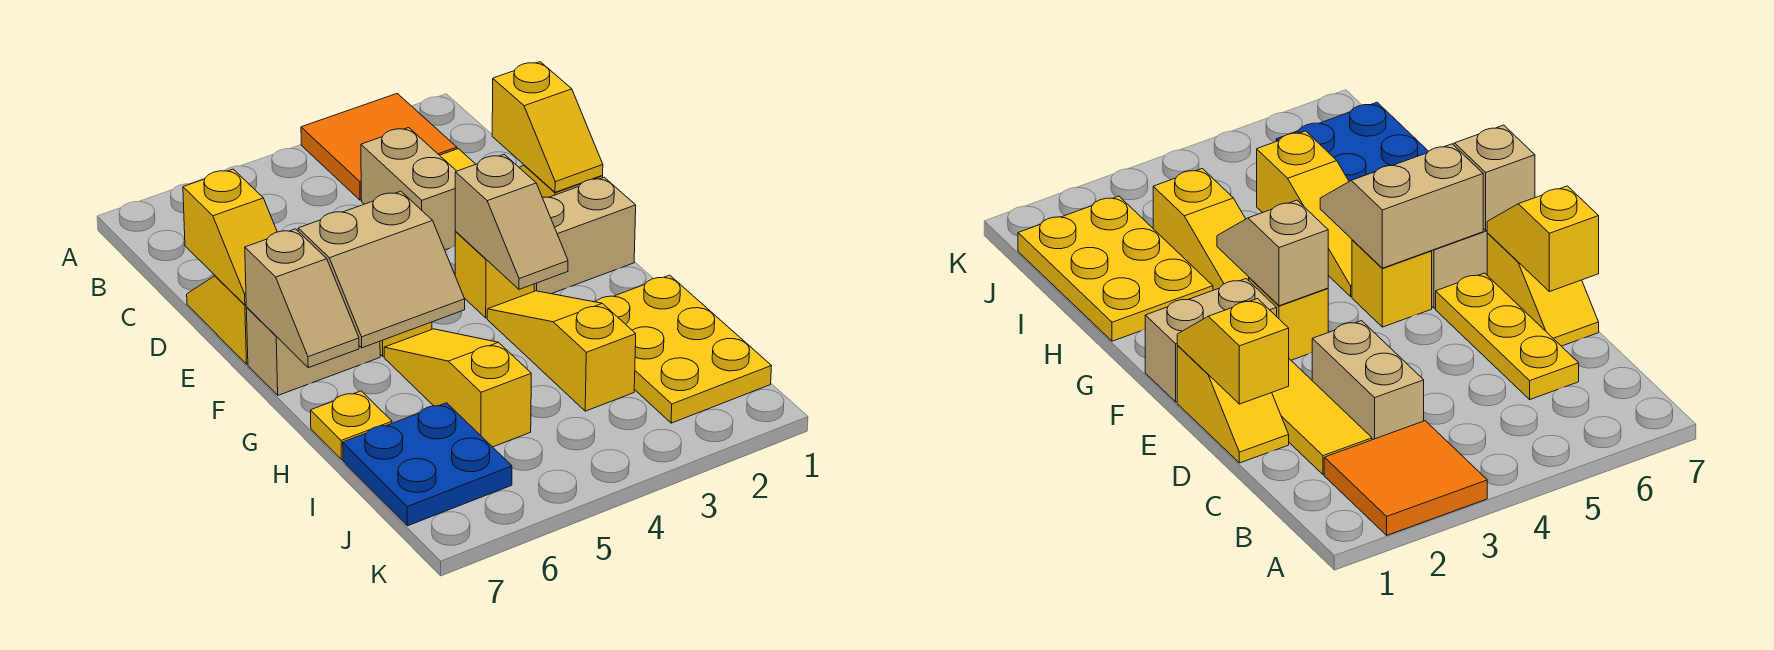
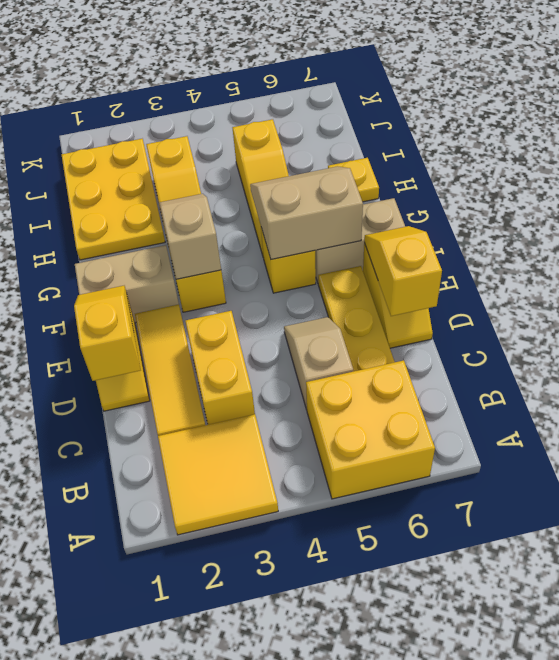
orange tile A2:B3 level 1 -> yellow tile A2:B3 level 1
none -> yellow brick A5:B6 level 1
tan brick C3:D3 level 1 -> yellow brick C3:D3 level 1
tan slope F7:G7 level 2 top F -> tan slope C5:D5 level 1 top C
blue plate I6:J7 level 1 -> none

